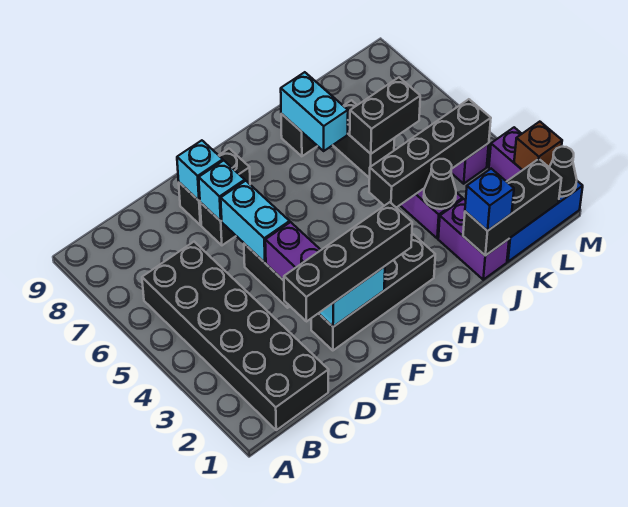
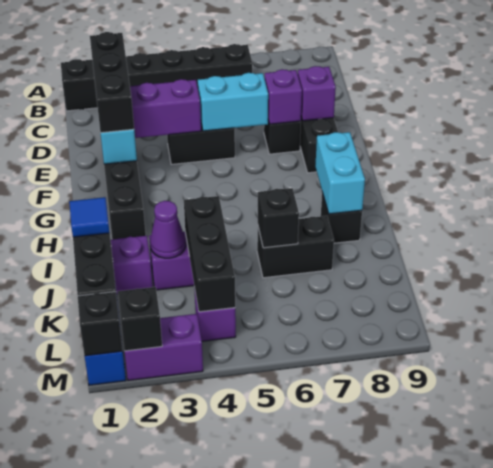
black brick B1:C6 level 1 -> black brick B1:B6 level 1
black brick D2:G2 level 3 -> black brick D2:F2 level 3
cyan brick E7 level 2 -> purple brick E7 level 2
cyan brick E8 level 2 -> purple brick E8 level 2
black brick I4:L4 level 2 -> black brick J4:L4 level 2
cyan brick I7:I8 level 2 -> cyan brick H8:I8 level 2
blue brick J1 level 3 -> blue tile J1 level 3
black cone J3 level 2 -> purple cone J3 level 2
black brick J6:K6 level 2 -> black brick J6 level 2
black cone M1 level 2 -> black brick M1 level 2
brown brick M2 level 2 -> black brick M2 level 2

